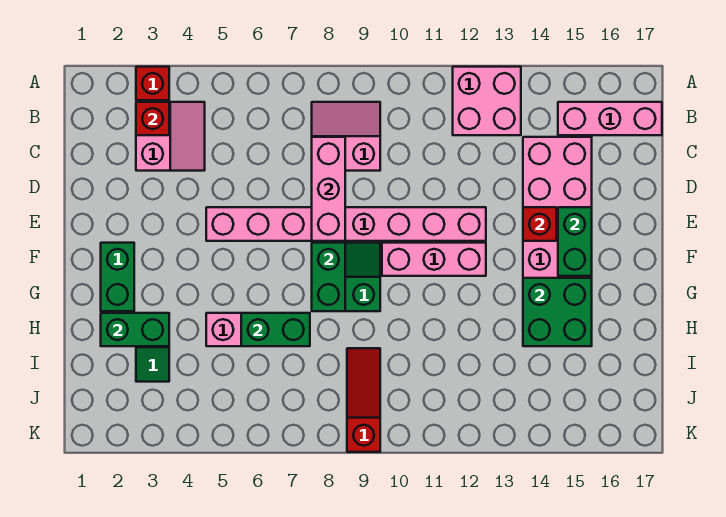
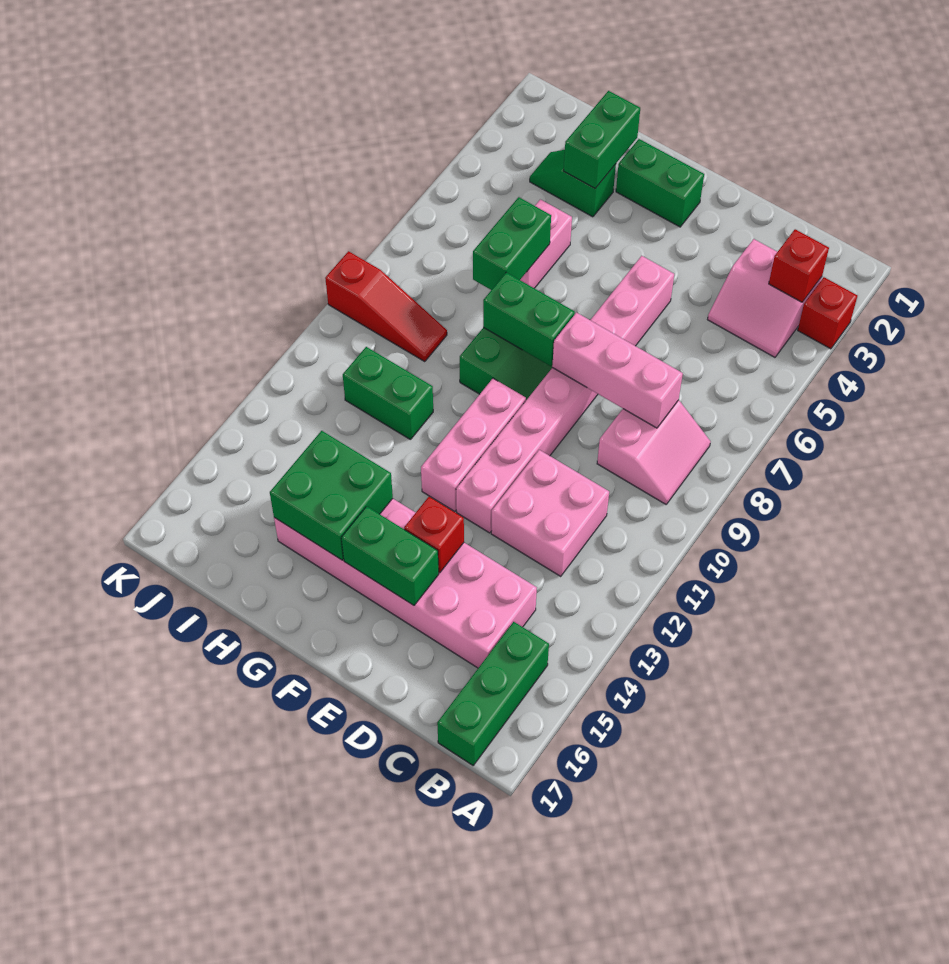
pink brick A12:B13 level 1 -> pink brick C11:D12 level 1
pink brick B15:B17 level 1 -> green brick B15:B17 level 1
none -> green brick H11:I11 level 1

